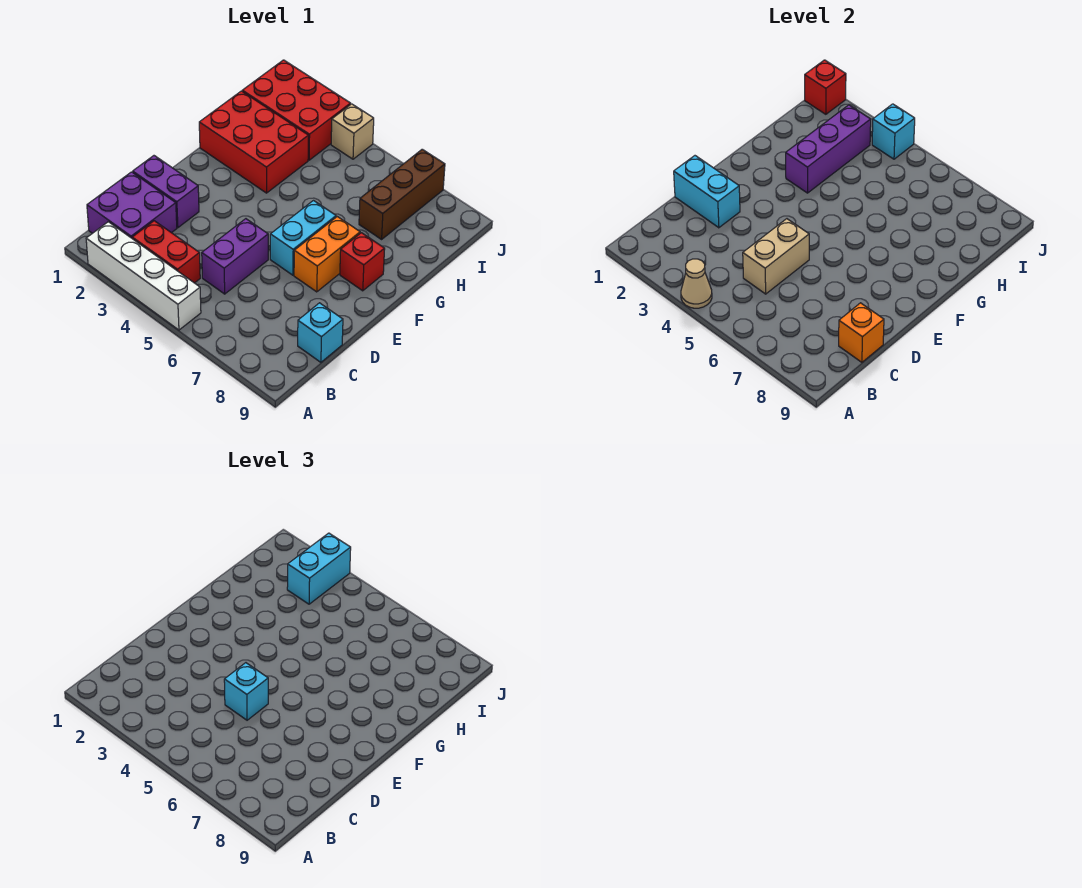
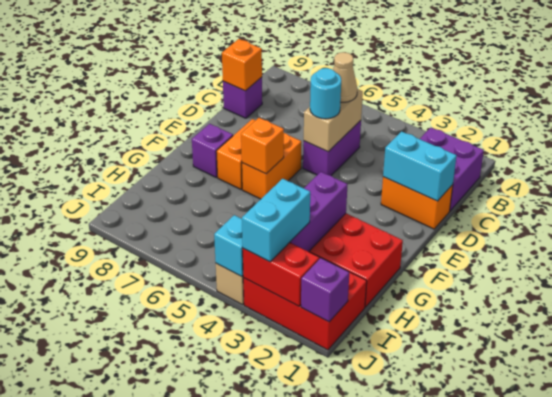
white brick A2:A5 level 1 -> none
tan cone A4 level 2 -> tan cone C5 level 3
red brick B3:B4 level 1 -> red brick J2:J3 level 2
cyan brick C9 level 1 -> purple brick C9 level 1
purple brick D1:D2 level 1 -> orange brick D1:D2 level 1
cyan brick D5 level 3 -> cyan round brick D5 level 3
cyan brick E6:F6 level 1 -> orange brick E6:F6 level 1
none -> orange brick F6 level 2
red brick F8 level 1 -> purple brick F8 level 1
brown brick H7:J7 level 1 -> none
red brick J1 level 2 -> purple brick J1 level 2

